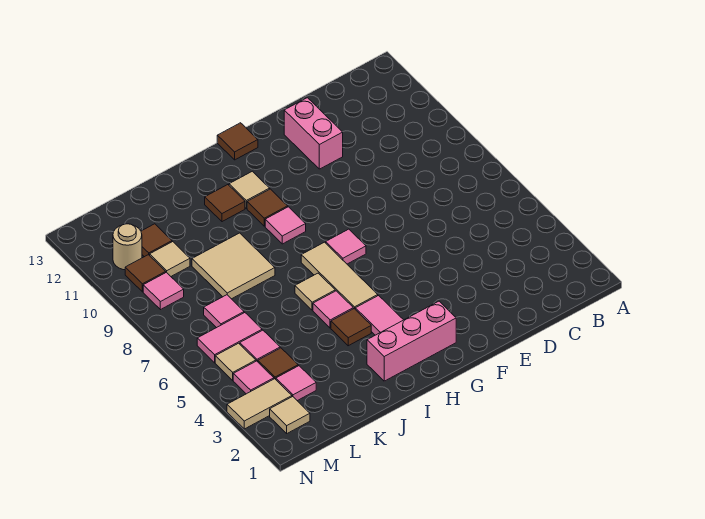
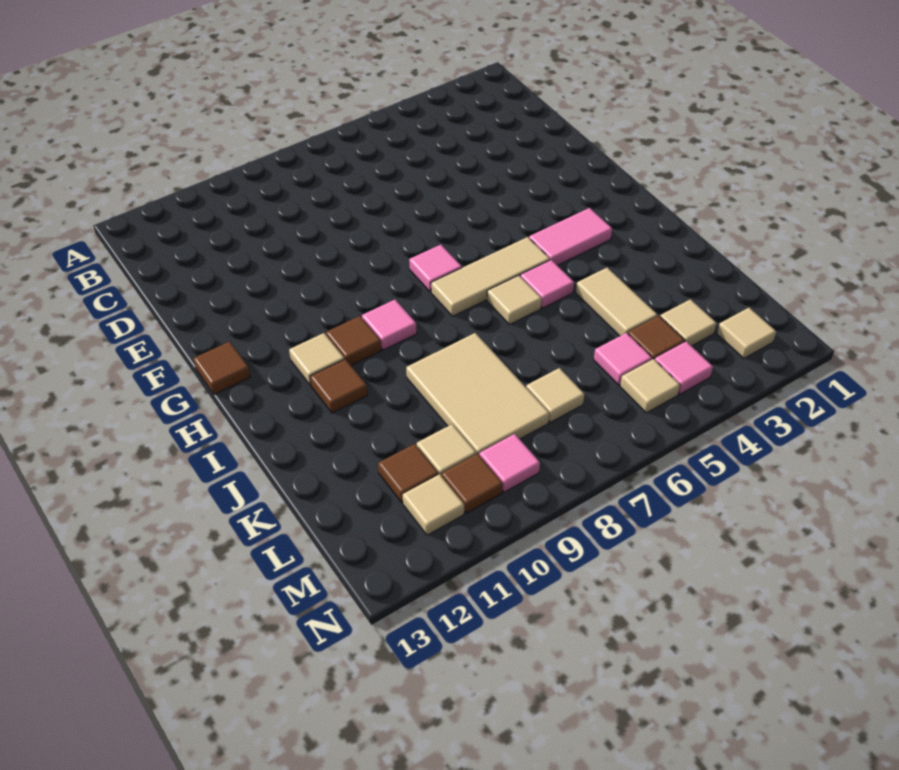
pink brick E11:E12 level 1 -> none
pink brick G2:I2 level 1 -> none
brown tile I4 level 1 -> none
tan tile J8:K9 level 1 -> tan tile J8:L9 level 1
pink tile L3 level 1 -> tan tile L3 level 1
pink tile L6:M6 level 1 -> none
pink tile L7 level 1 -> tan tile L7 level 1
tan tile M3:N3 level 1 -> tan tile J4:K4 level 1
tan round brick M11 level 1 -> tan tile M11 level 1

